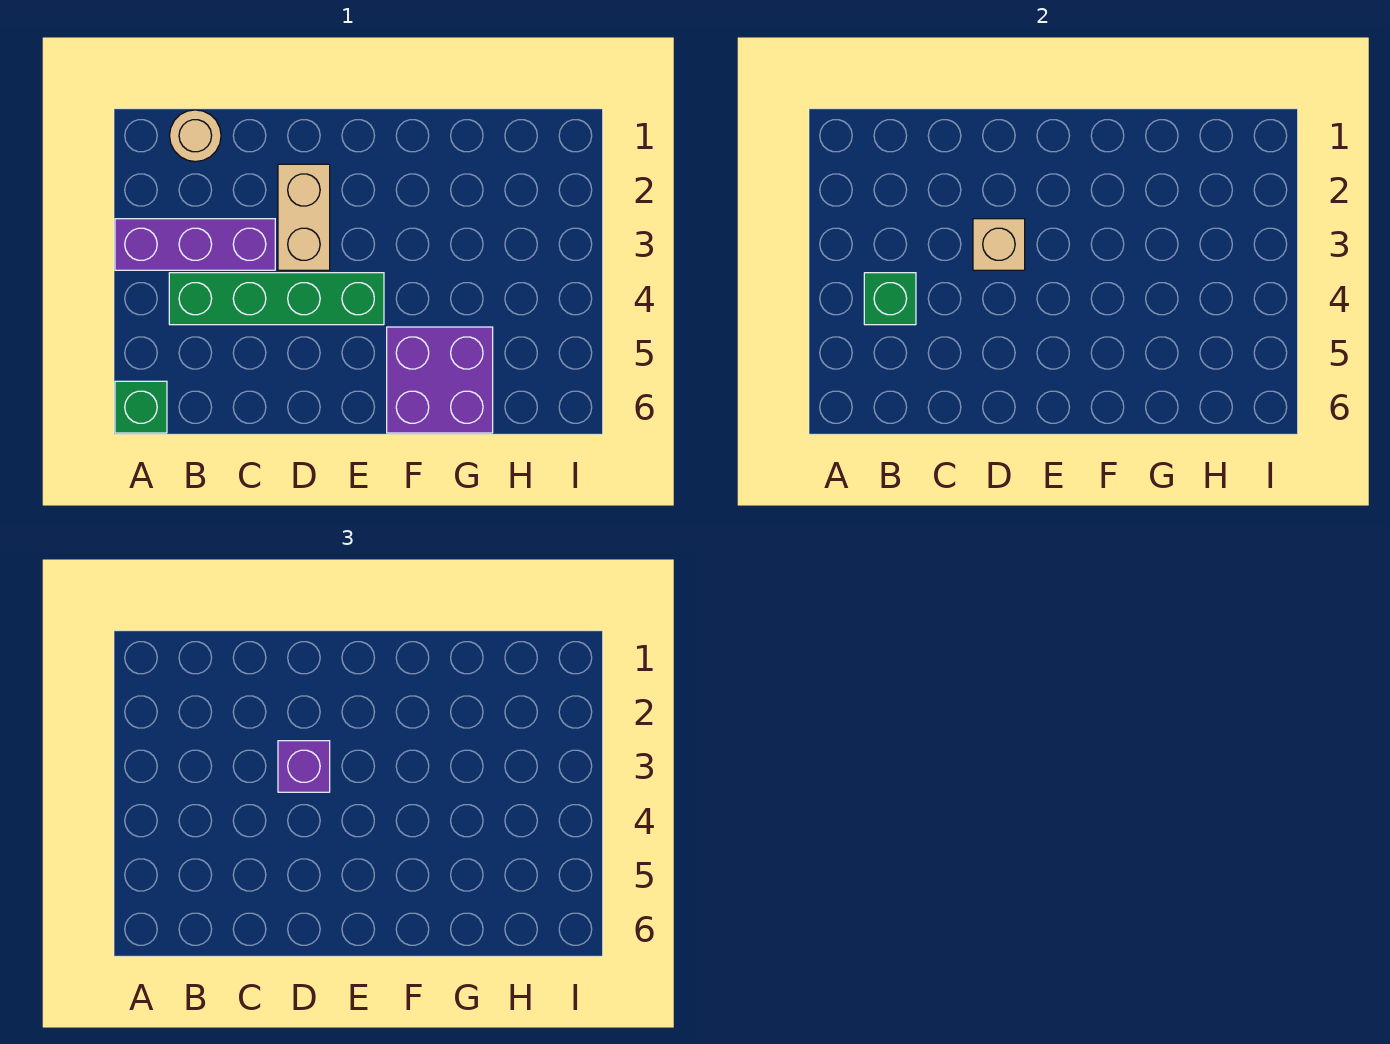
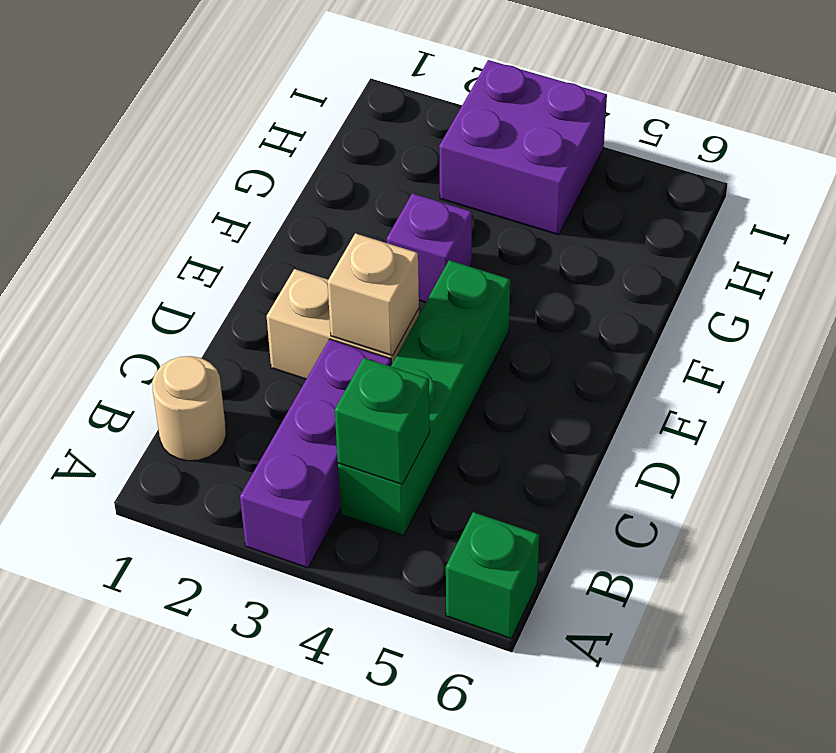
purple brick D3 level 3 -> purple brick F3 level 1
purple brick F5:G6 level 1 -> purple brick H3:I4 level 1

